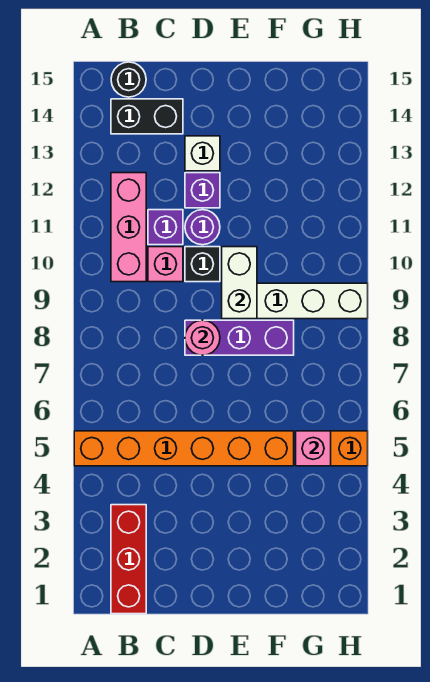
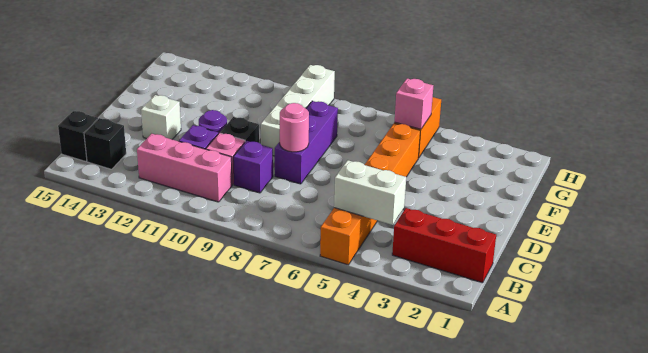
black brick B14:C14 level 1 -> black brick B14 level 1
black round brick B15 level 1 -> black brick B15 level 1
purple brick D12 level 1 -> purple brick C9 level 1
white brick E9:E10 level 2 -> white brick B4:B5 level 2

